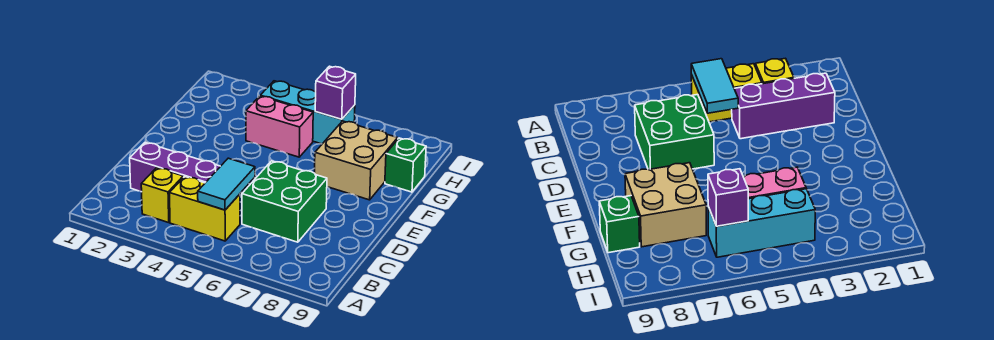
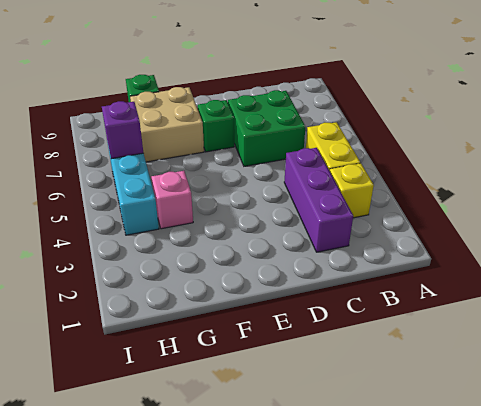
cyan tile B5:C5 level 2 -> none
none -> green brick E7 level 1
pink brick G4:G5 level 1 -> pink brick G4 level 1

